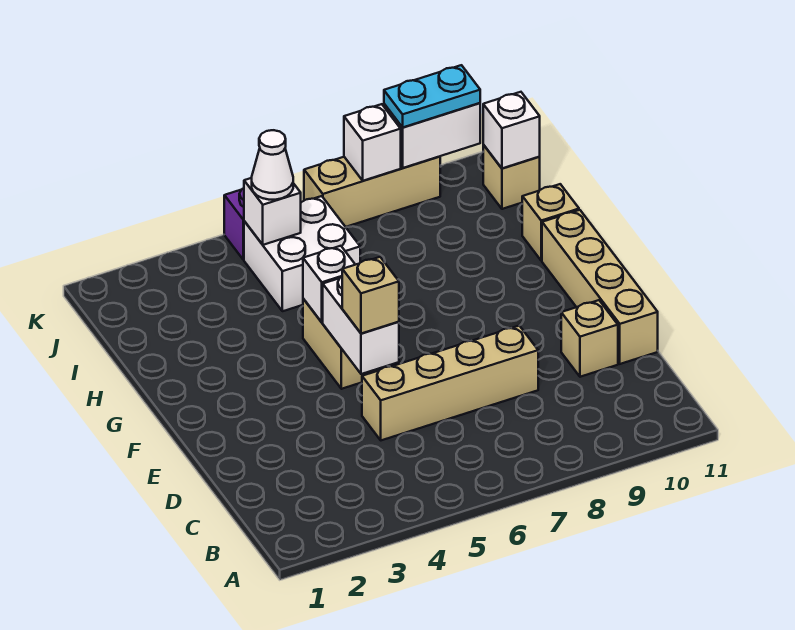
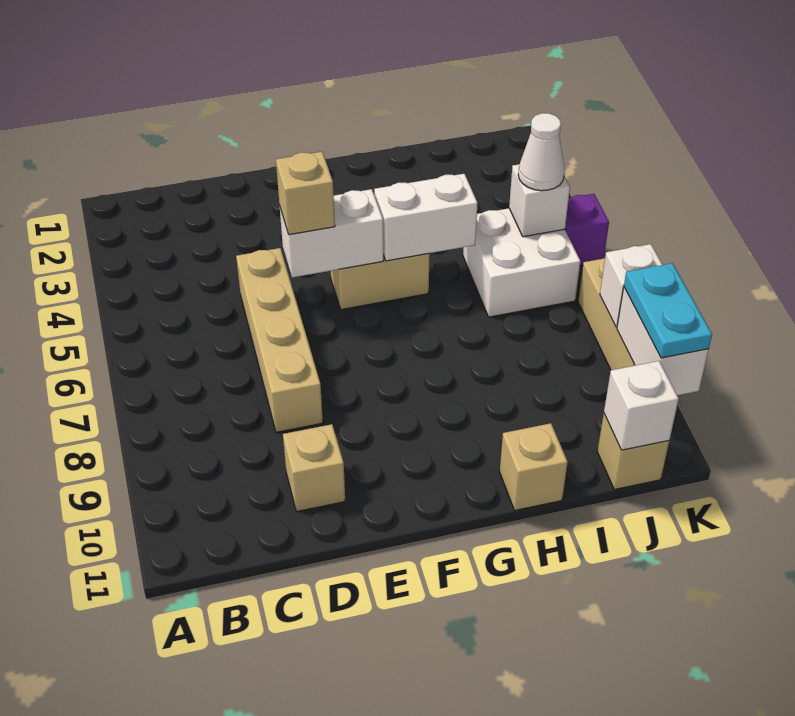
tan brick D11:G11 level 1 -> none
white brick G5 level 2 -> white brick G5:H5 level 2

